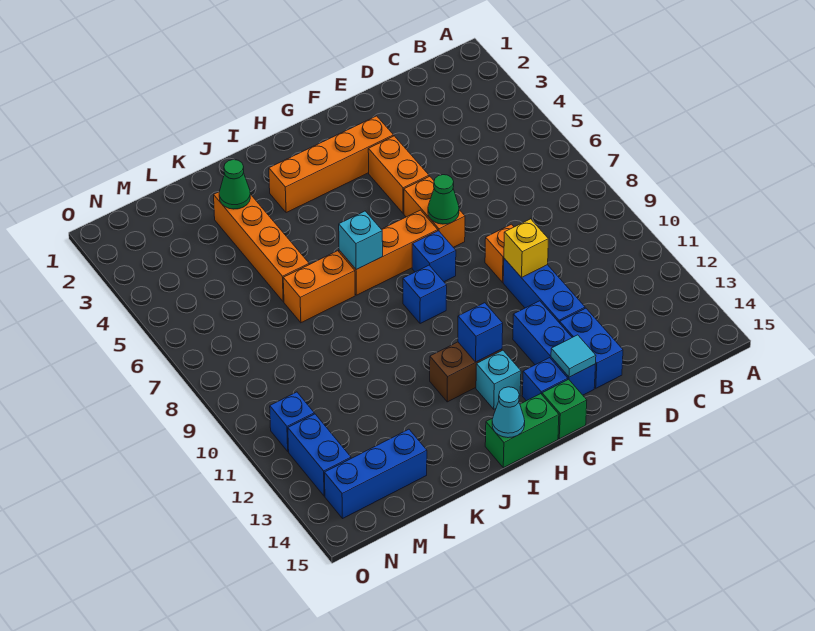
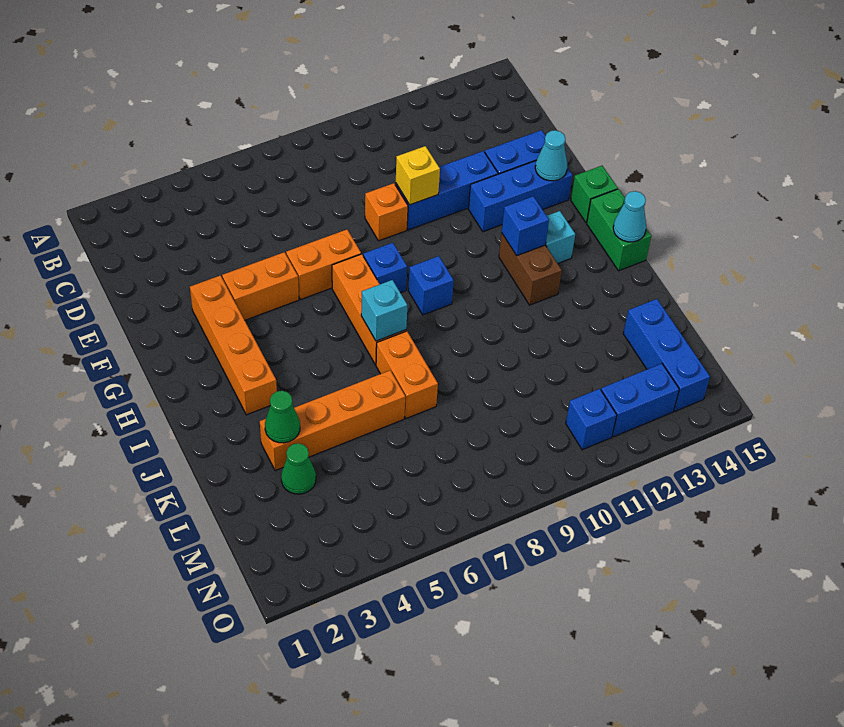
green cone F7 level 2 -> green cone L3 level 1
cyan tile F14 level 2 -> cyan cone F14 level 2
blue brick G14 level 1 -> none

